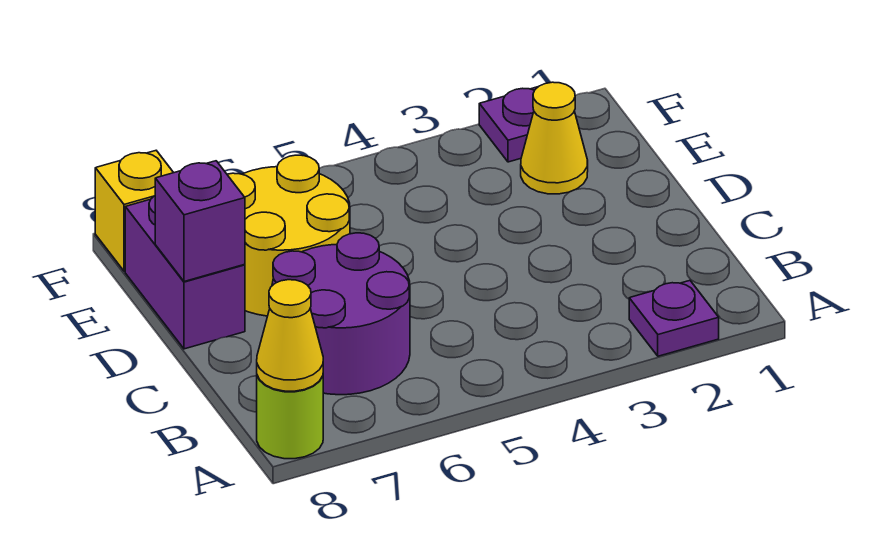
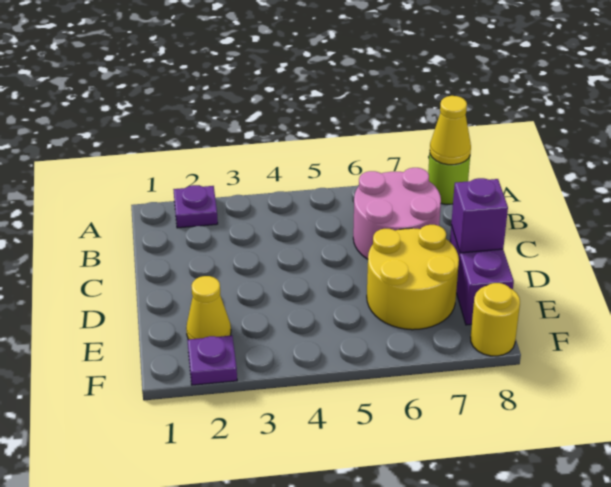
purple round brick B6:C7 level 1 -> pink round brick B6:C7 level 1
yellow brick F8 level 1 -> yellow round brick F8 level 1

